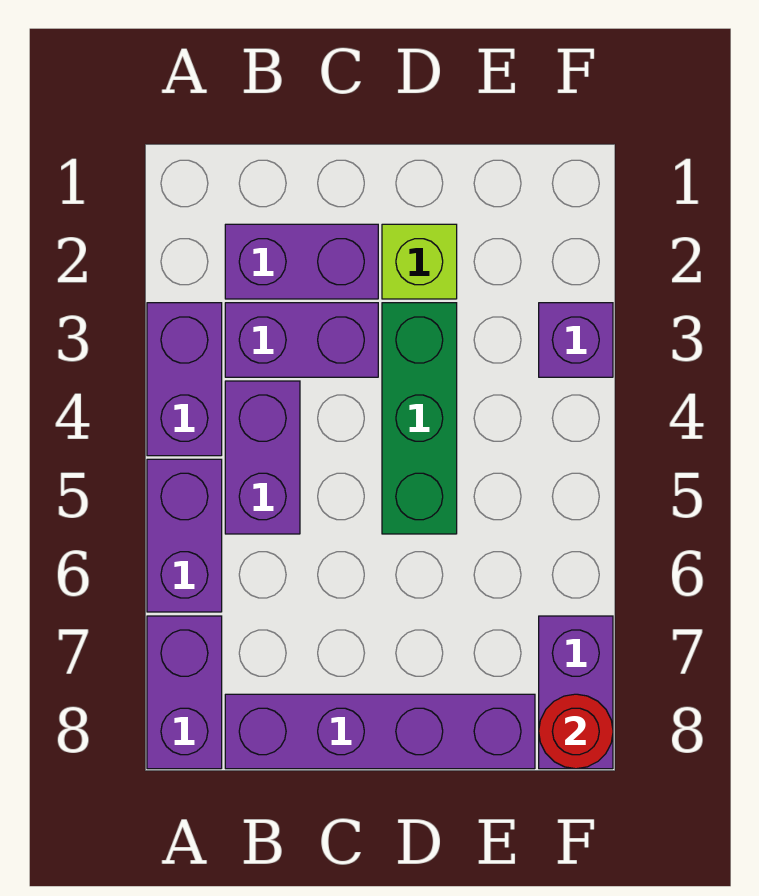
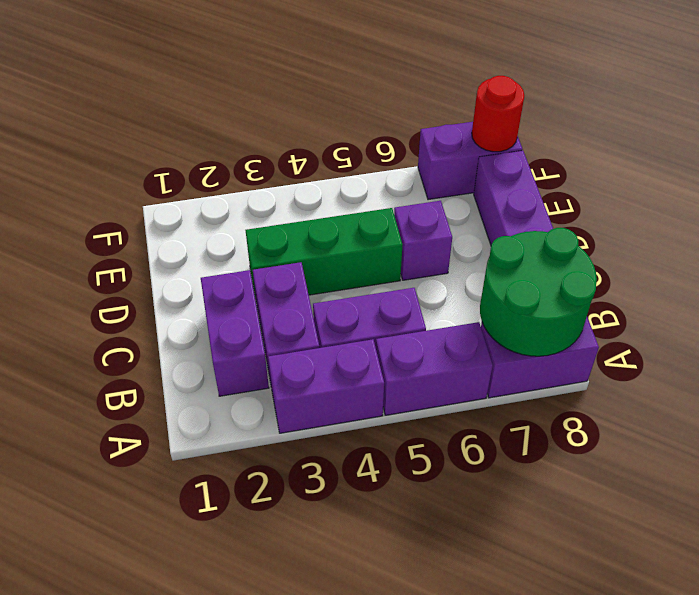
none -> green round brick A7:B8 level 2
lime brick D2 level 1 -> none
purple brick F3 level 1 -> purple brick D6 level 1

